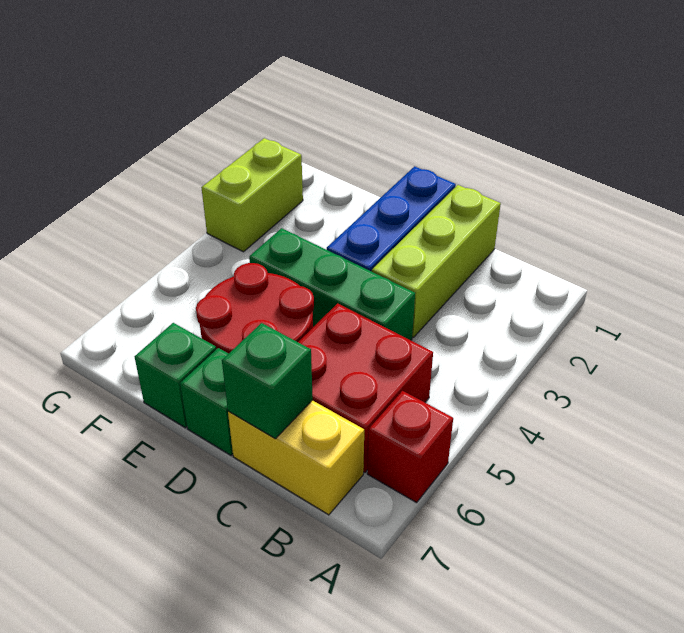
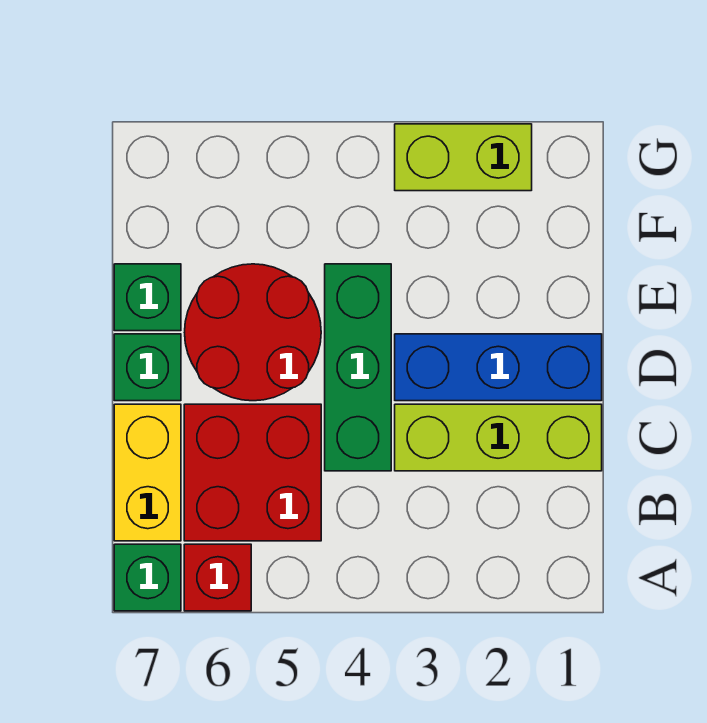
green brick C7 level 2 -> green brick A7 level 1

